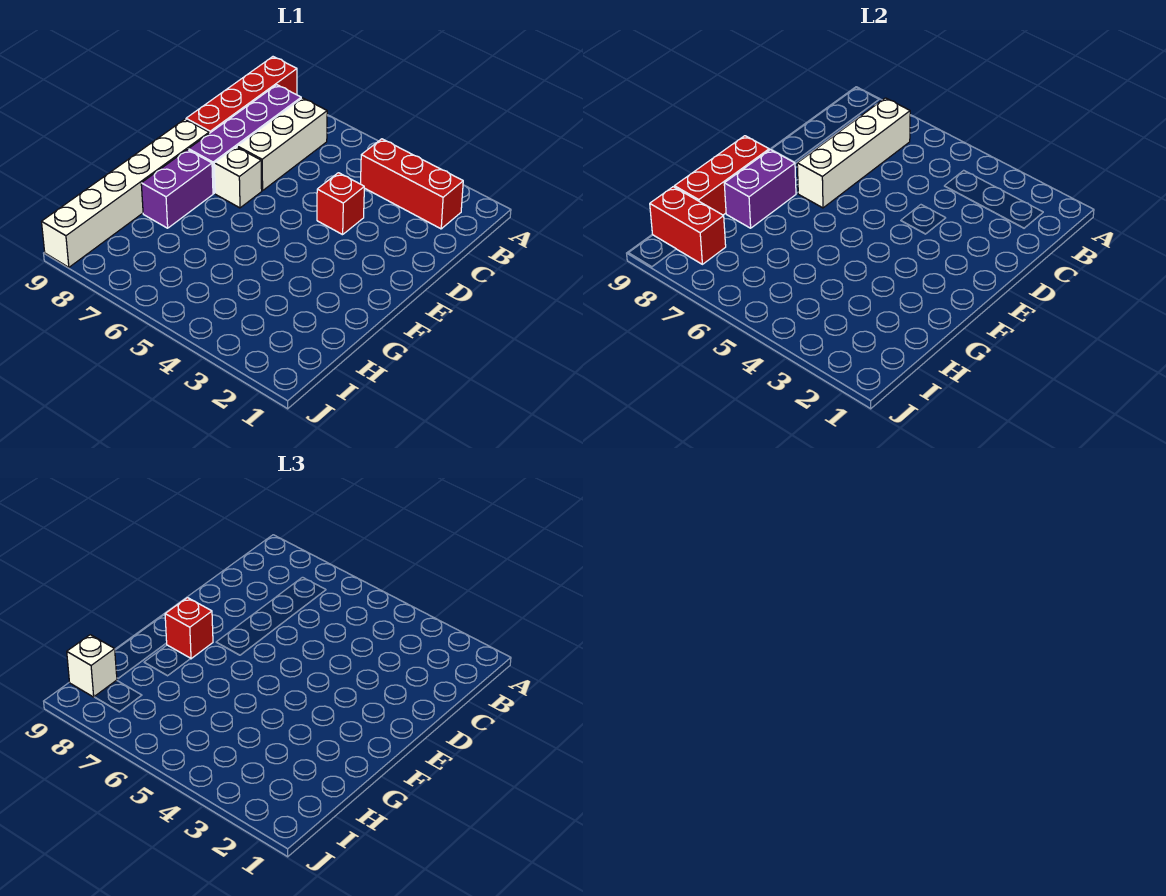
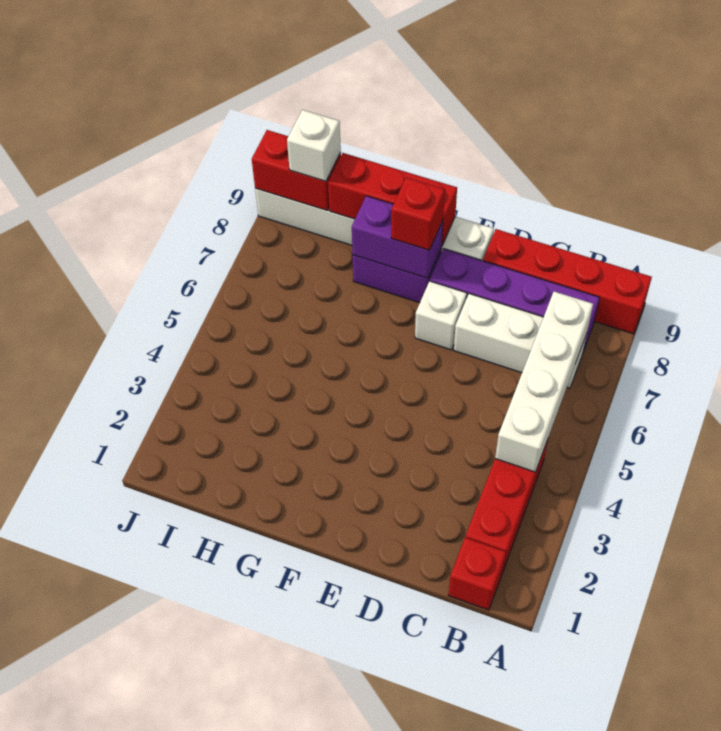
white brick B7:E7 level 2 -> white brick B4:B7 level 2
red brick D4 level 1 -> red brick B1 level 1
red brick I8:I9 level 2 -> red brick I9:J9 level 2

